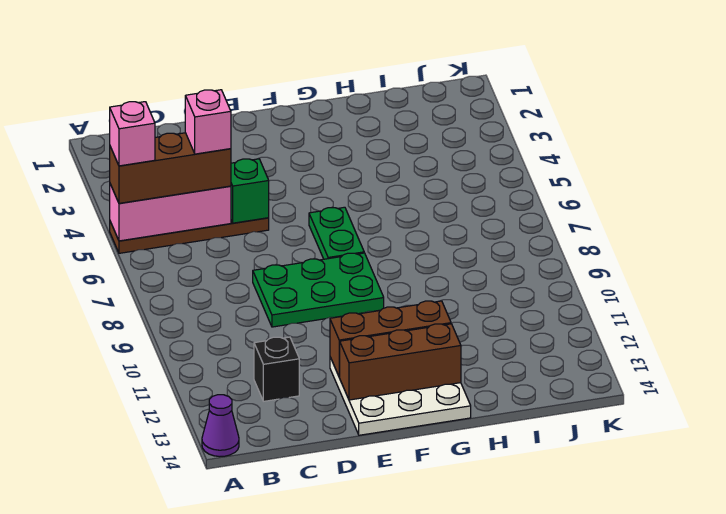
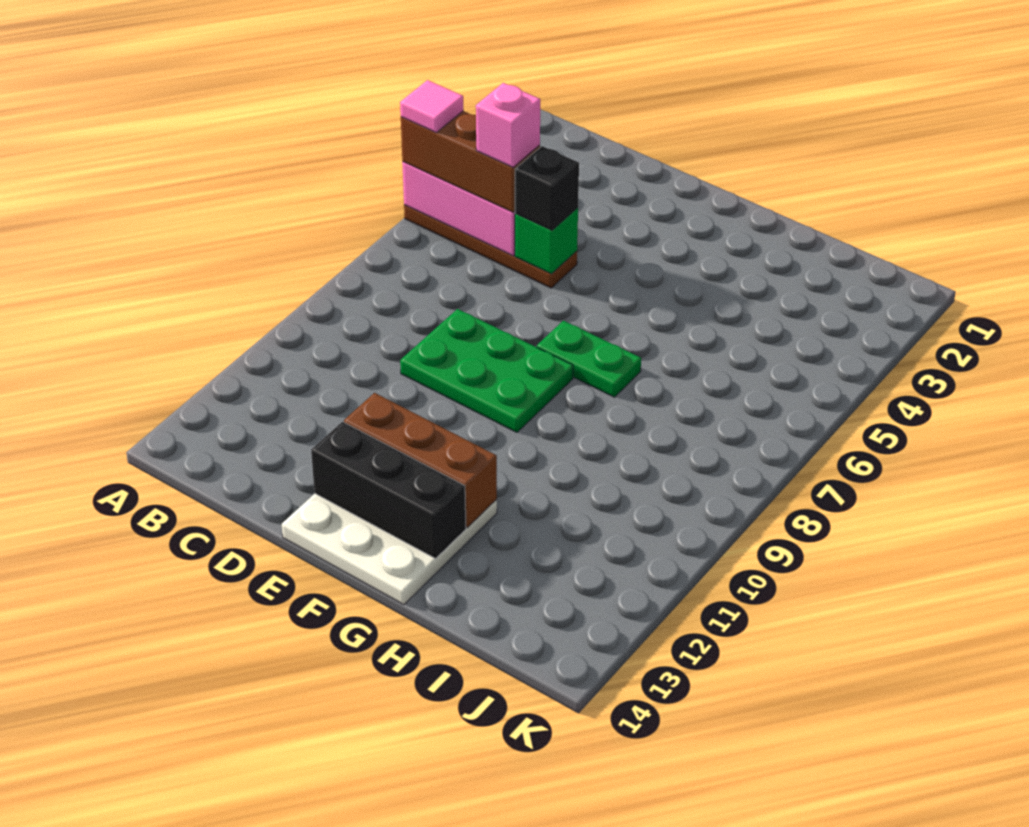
pink brick A5 level 4 -> pink tile A5 level 4
purple cone A14 level 1 -> none
black brick C12 level 1 -> black brick D5 level 3
brown brick E13:G13 level 2 -> black brick E13:G13 level 2
green plate F6:F7 level 1 -> green plate F7:G7 level 1

